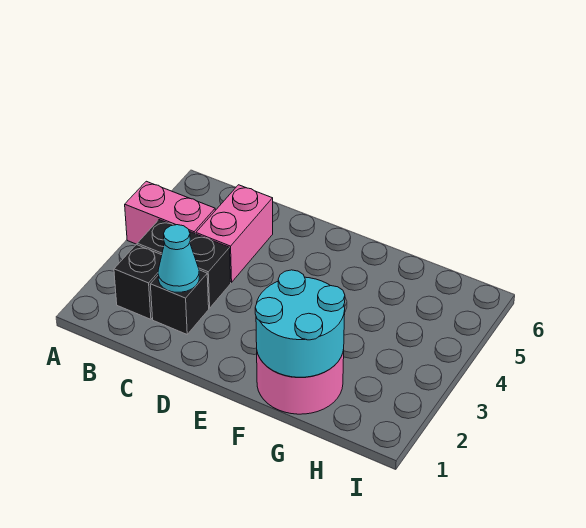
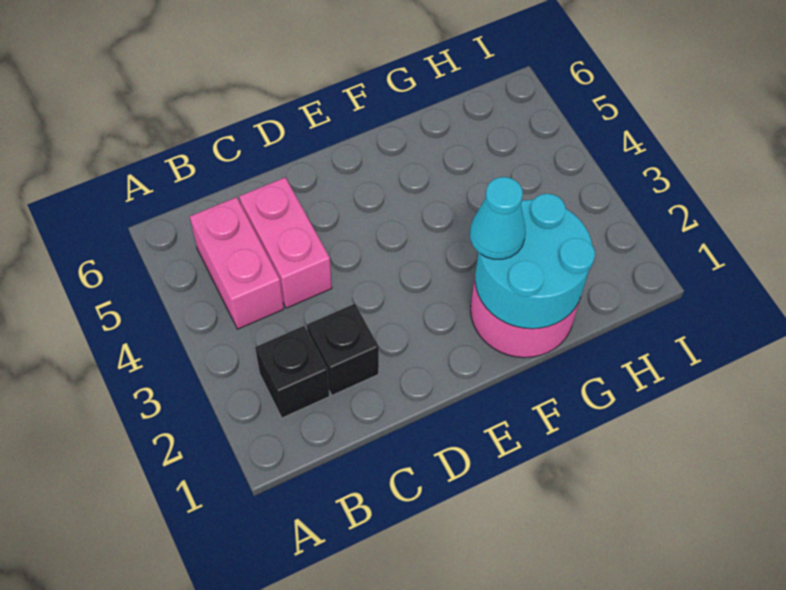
pink brick A4:B4 level 1 -> pink brick B4:B5 level 1
black brick B3:C3 level 1 -> none
cyan cone C2 level 2 -> cyan cone F2 level 3

